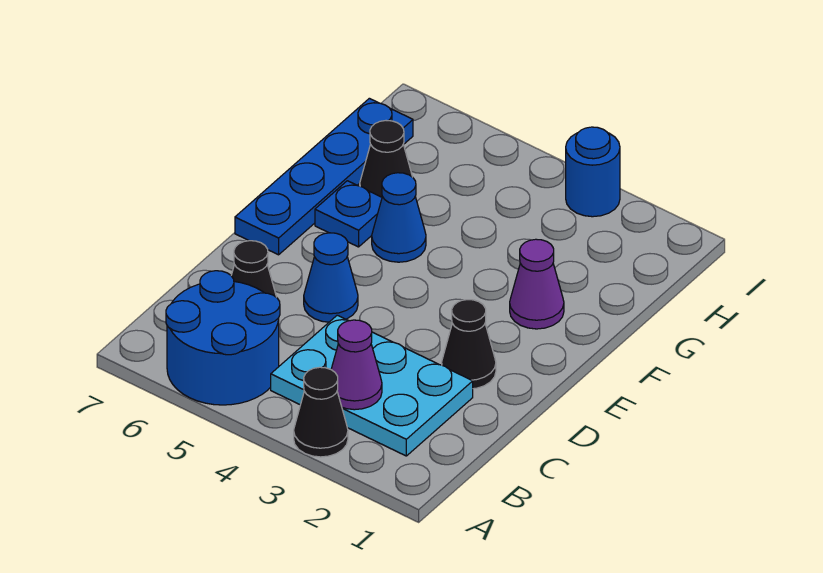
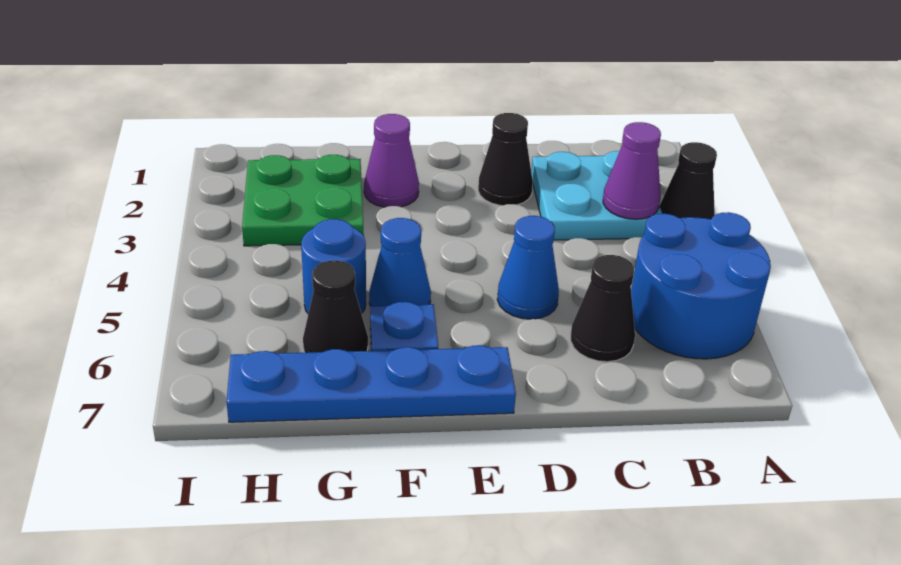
cyan plate B2:C4 level 1 -> cyan plate B2:C3 level 1
none -> green plate G2:H3 level 1
blue round brick I3 level 1 -> blue round brick G5 level 1

